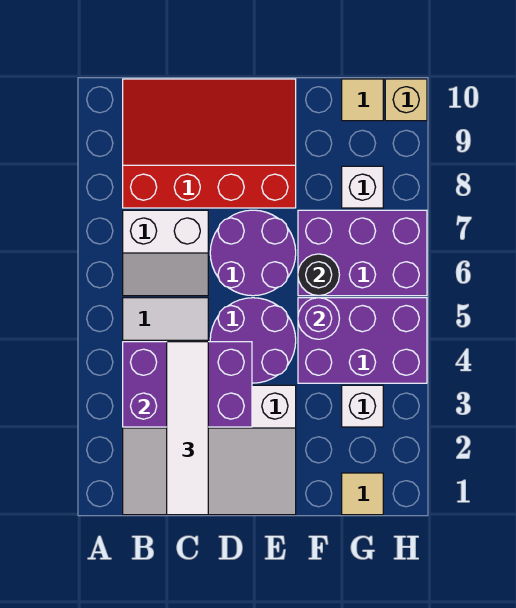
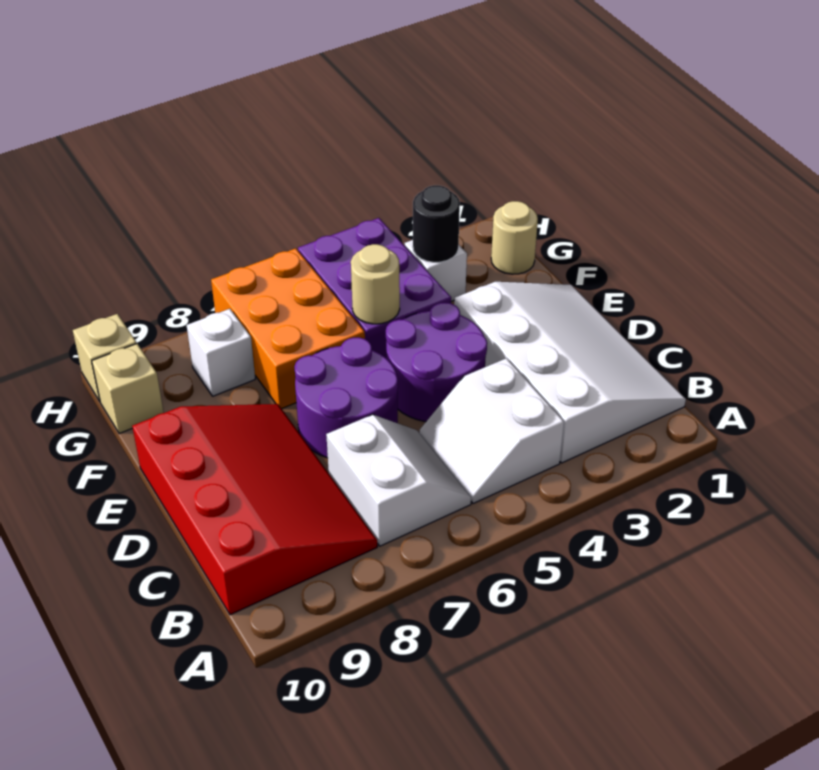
purple brick B3:D4 level 2 -> none
red slope B8:E10 level 1 top 8 -> red slope B8:E10 level 1 top 10
white tile C1:C4 level 3 -> none
purple round brick F5 level 2 -> tan round brick F5 level 2
purple brick F6:H7 level 1 -> orange brick F6:H7 level 1
black round brick F6 level 2 -> black round brick G3 level 2
tan tile G1 level 1 -> tan round brick G1 level 1
tan tile G10 level 1 -> tan brick G10 level 1

